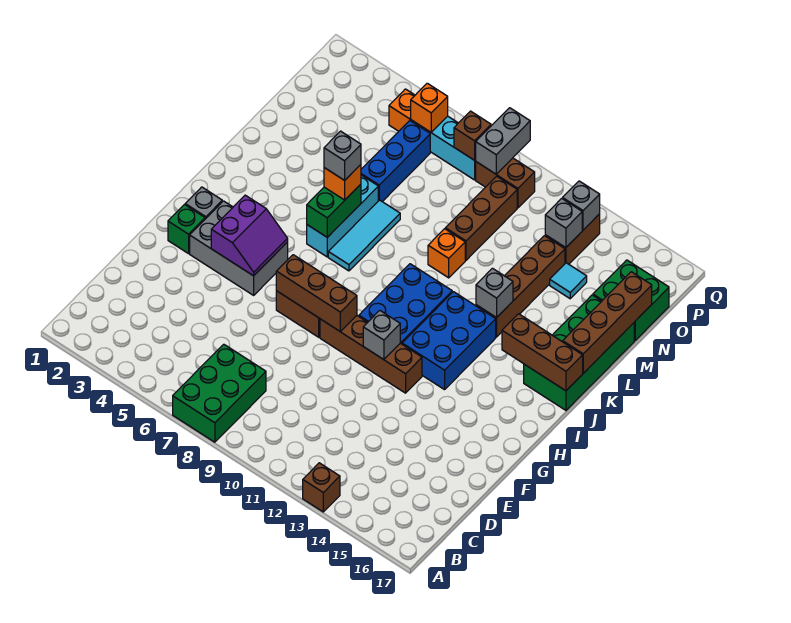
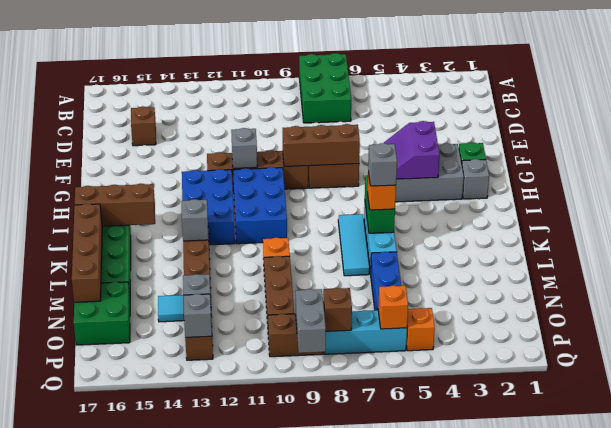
brown brick A13 level 1 -> brown brick D15 level 1

